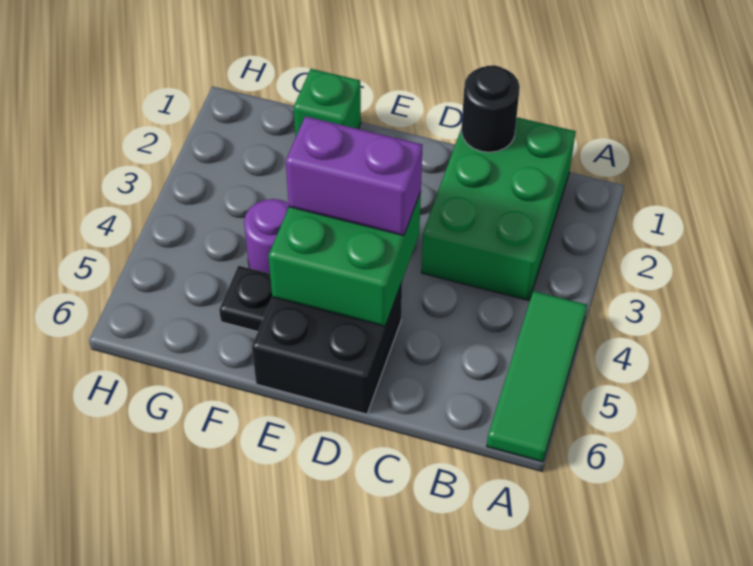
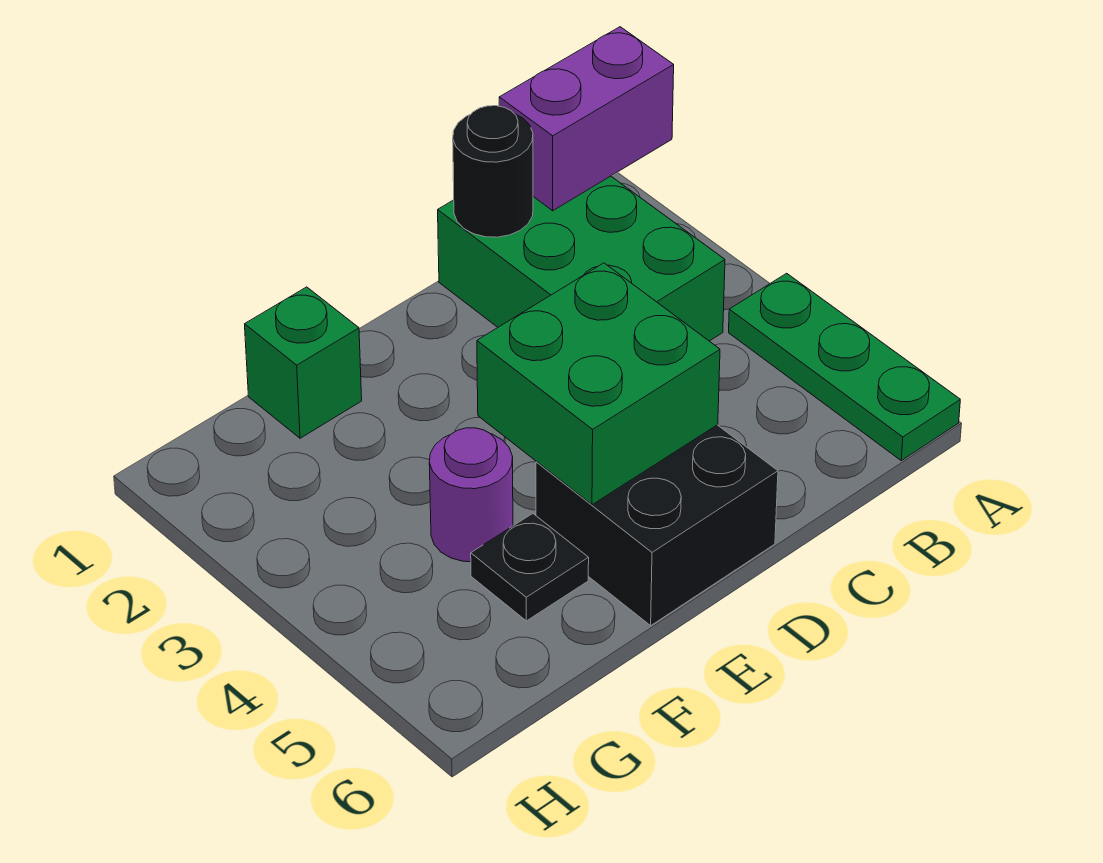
green tile A4:A6 level 1 -> green plate A4:A6 level 1
purple brick D4:E4 level 3 -> purple brick A1:B1 level 2

